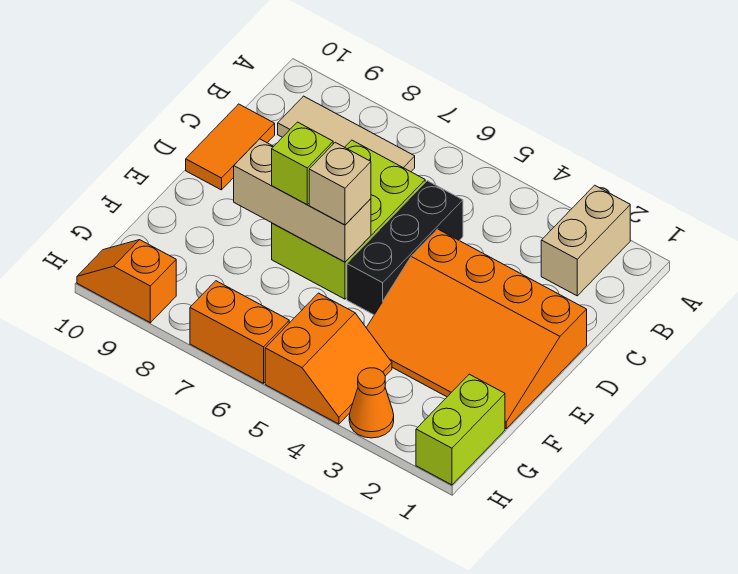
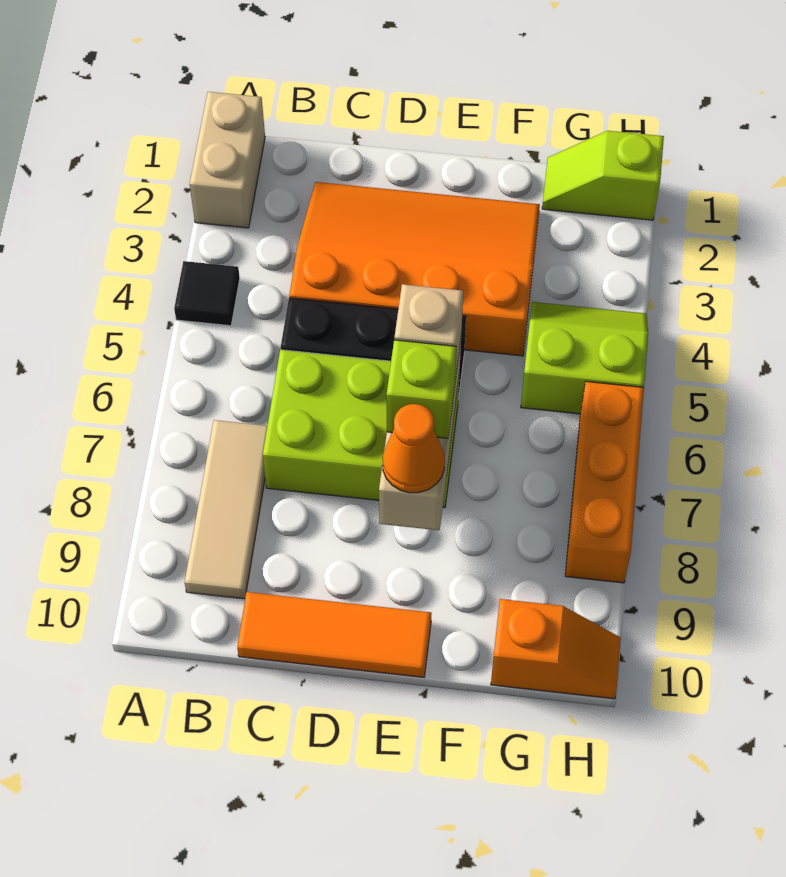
tan brick A2:B2 level 1 -> tan brick A1:A2 level 1
none -> black tile A4 level 1
orange tile C10:D10 level 1 -> orange tile C10:E10 level 1
orange slope D1:F4 level 1 top D -> orange slope C2:F4 level 1 top 4
lime brick G1:H1 level 1 -> lime slope G1:H1 level 1 top H
orange slope G4:H5 level 1 top 5 -> lime slope G4:H5 level 1 top 5
orange cone H3 level 1 -> orange cone E8 level 3
orange brick H6:H7 level 1 -> orange brick H6:H8 level 1
orange slope H9:H10 level 1 top 9 -> orange slope G10:H10 level 1 top G

